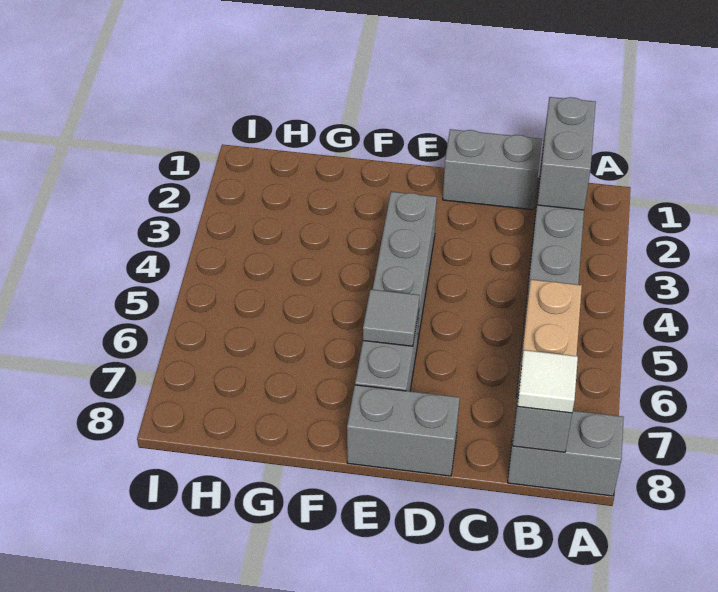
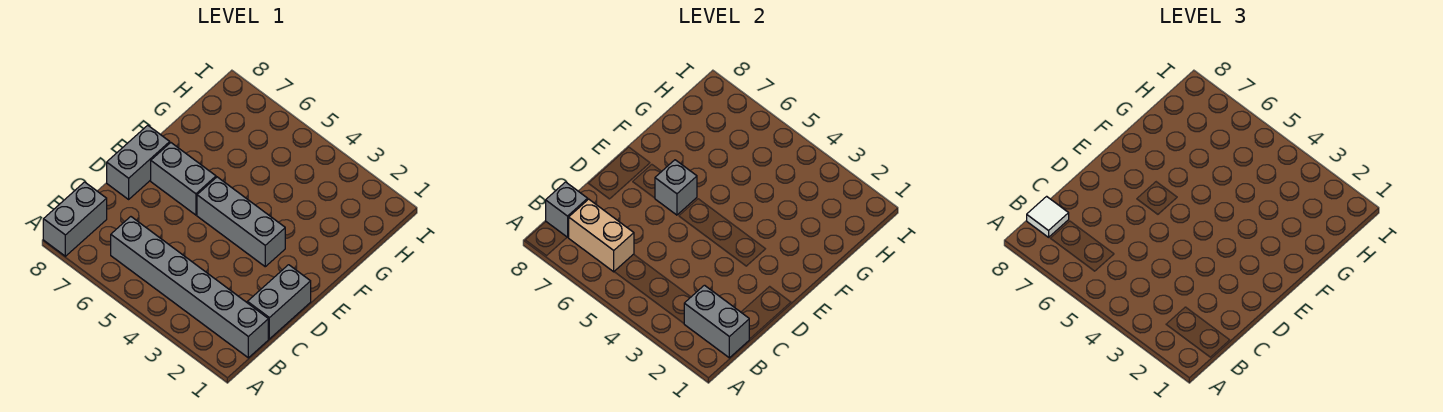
grey tile E6 level 2 -> grey brick E6 level 2

